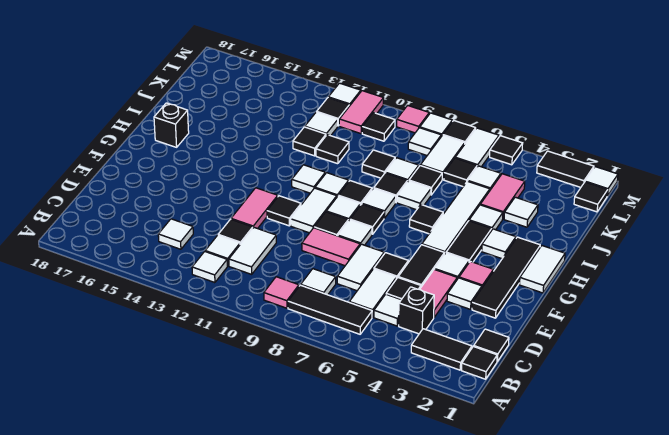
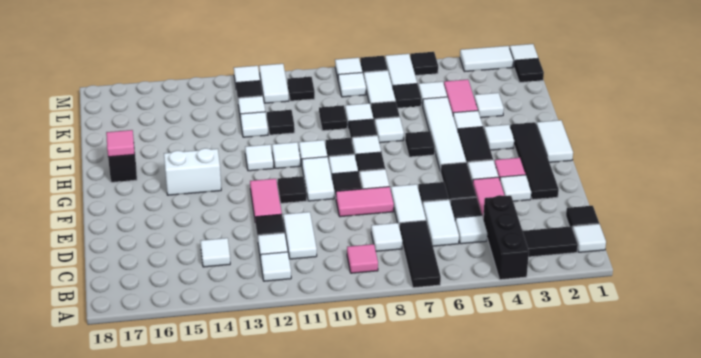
black tile B1 level 1 -> white tile B1 level 1
black tile B6:B8 level 1 -> black tile A7:C7 level 1
black brick C4 level 1 -> black brick A4:C4 level 1
none -> white brick G14:G15 level 1
none -> white tile H12 level 1
black tile J12 level 1 -> white tile J12 level 1
pink tile L11:M11 level 1 -> white tile L11:M11 level 1
black tile M2:M3 level 1 -> white tile M2:M3 level 1
pink tile M9 level 1 -> pink tile H17 level 2

